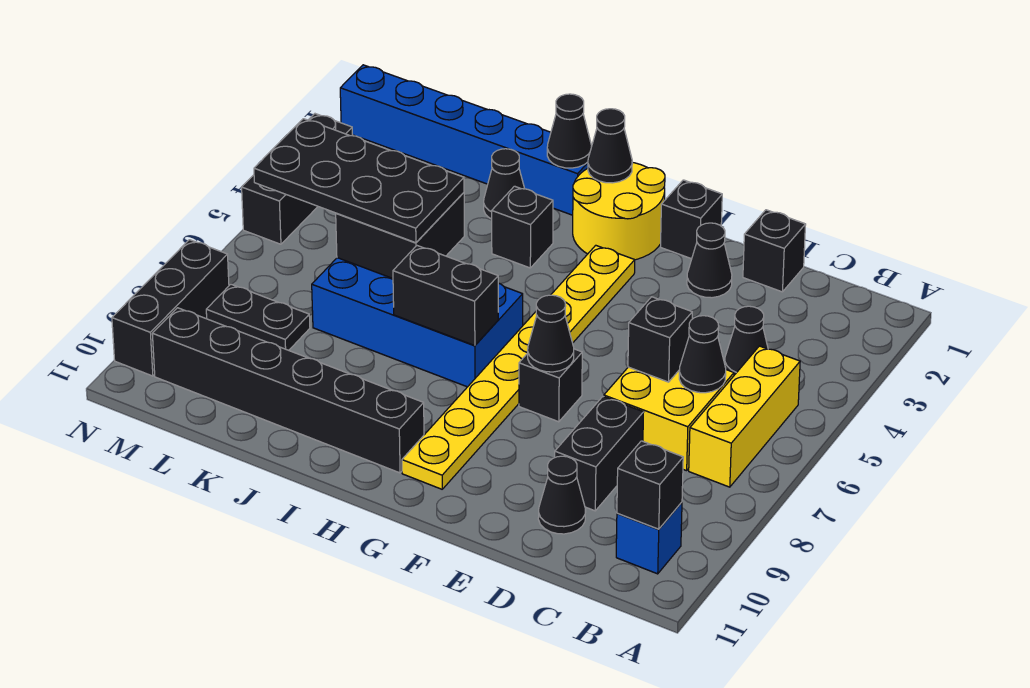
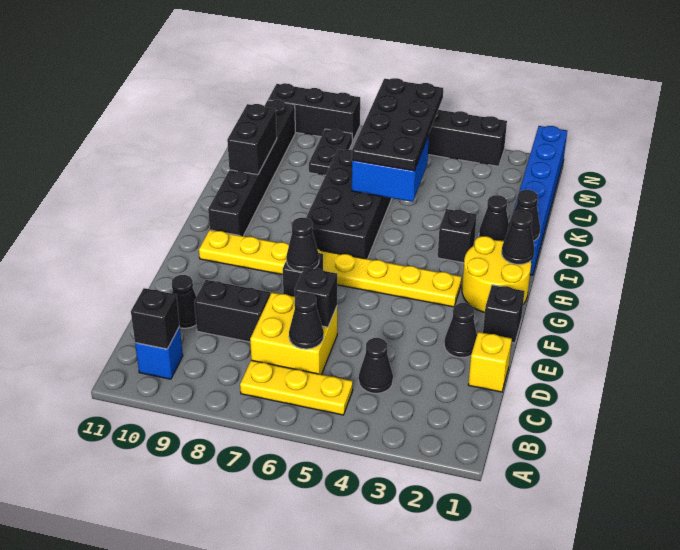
yellow brick B5:B7 level 1 -> yellow plate B5:B7 level 1
black brick D1 level 1 -> yellow brick D1 level 1
blue brick H6:K7 level 1 -> black brick H6:K7 level 1
black brick H7:I7 level 2 -> black brick J10:K10 level 2
black brick J5:K6 level 2 -> blue brick J5:K6 level 2

